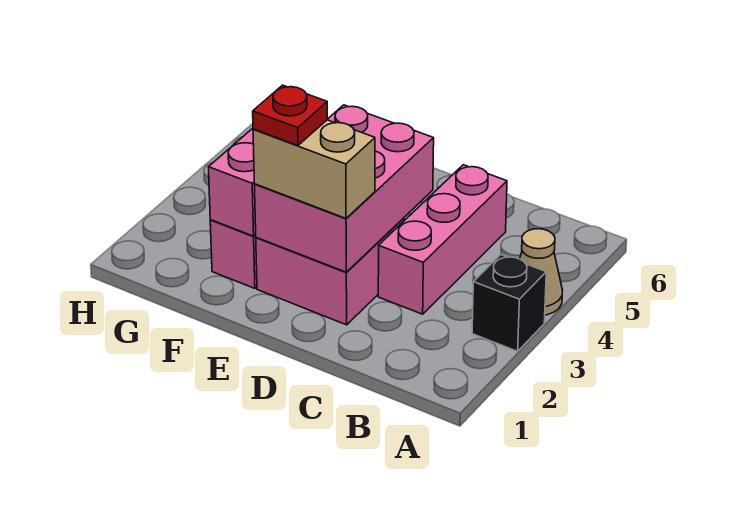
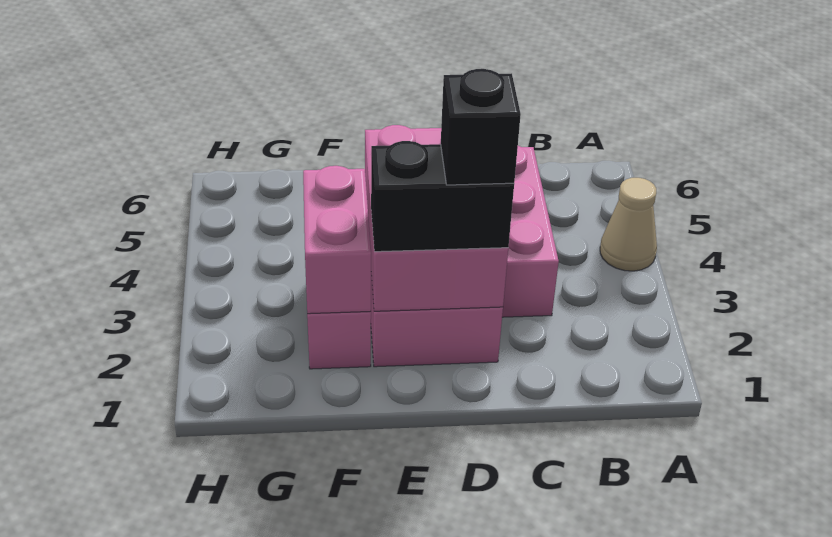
black brick A3 level 1 -> black brick D2 level 4
tan brick D2:E2 level 3 -> black brick D2:E2 level 3
red plate E2 level 4 -> none

